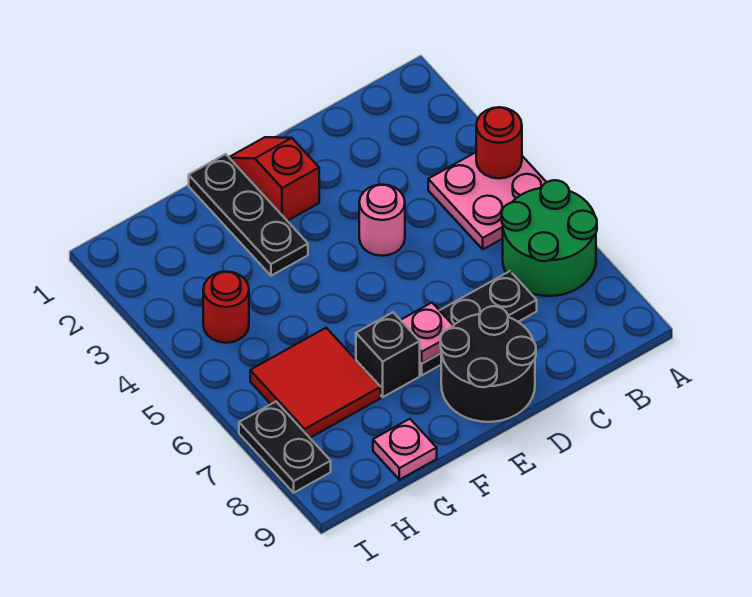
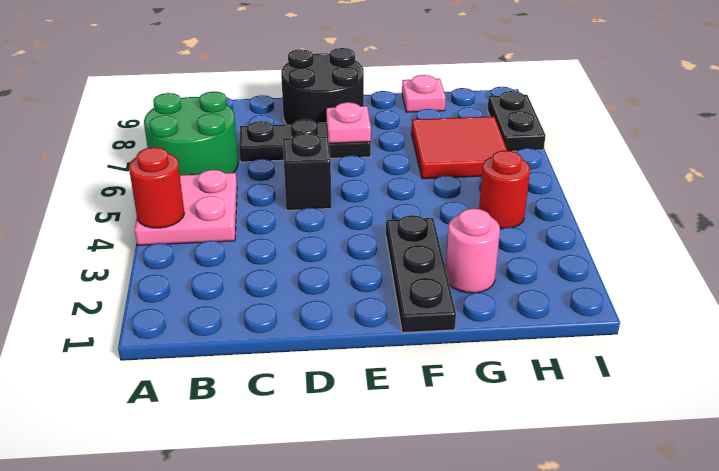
pink round brick D4 level 1 -> pink round brick G2 level 1
red slope E1:E2 level 1 top 2 -> none
black brick F7 level 1 -> black brick D5 level 1

